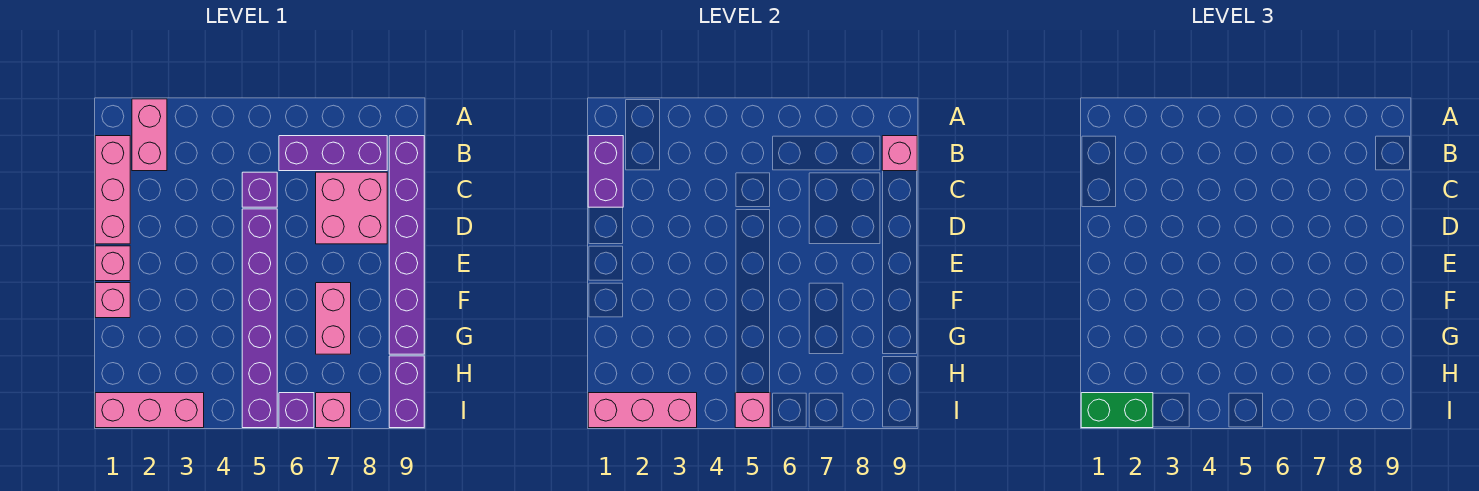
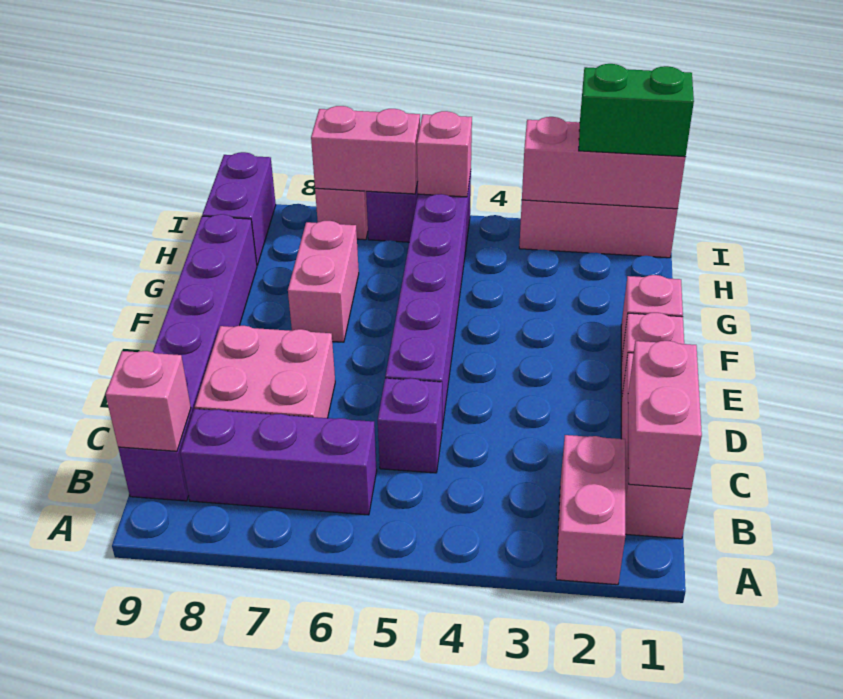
purple brick B1:C1 level 2 -> pink brick B1:C1 level 2
none -> pink brick I6:I7 level 2

